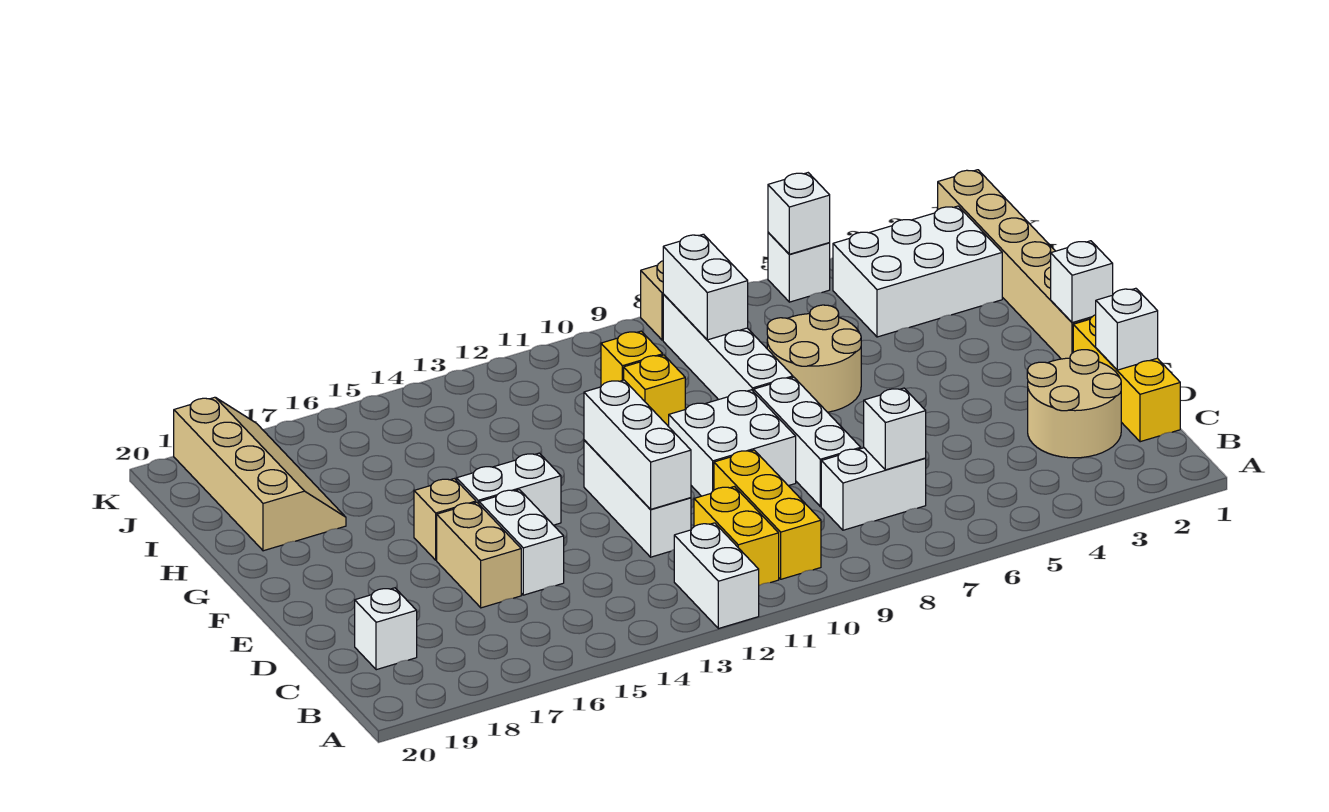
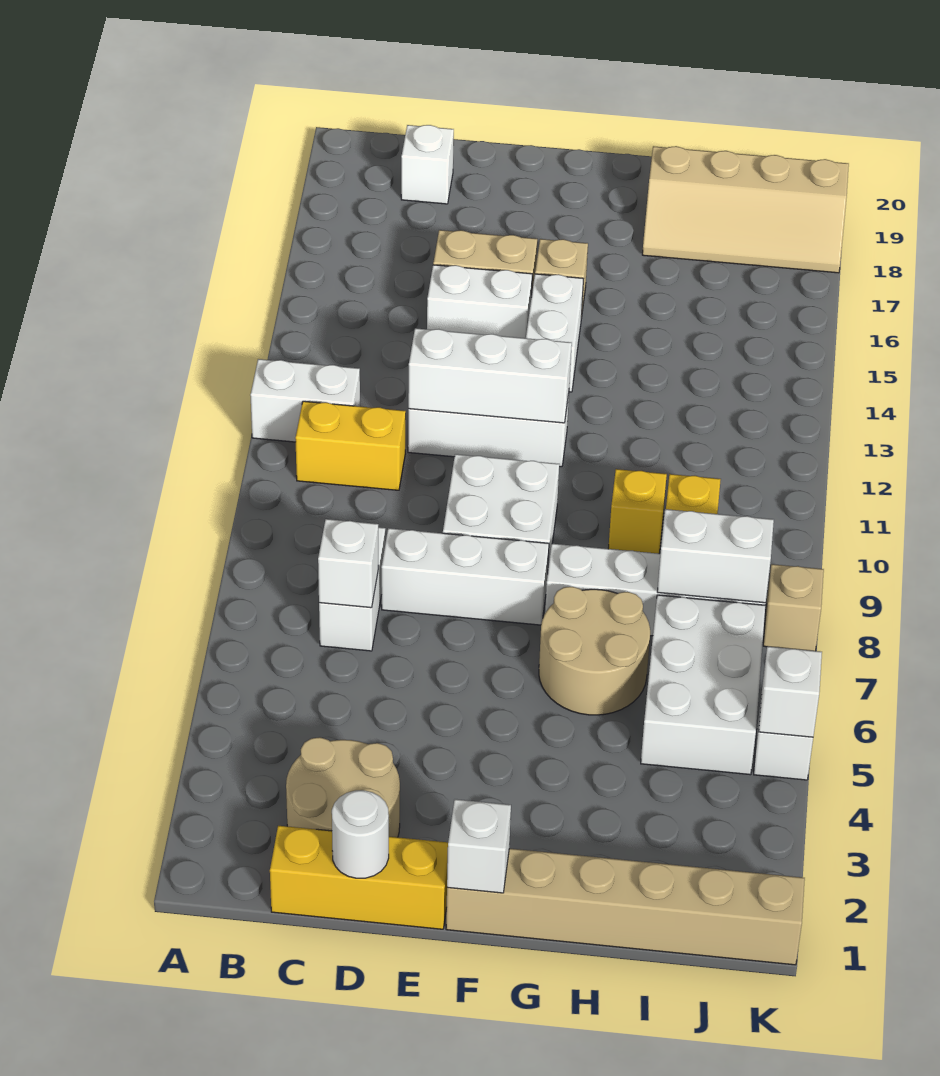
yellow brick B10:D10 level 1 -> none
white brick D1 level 2 -> white round brick D1 level 2
white brick I2:J4 level 1 -> white brick I5:J7 level 1

